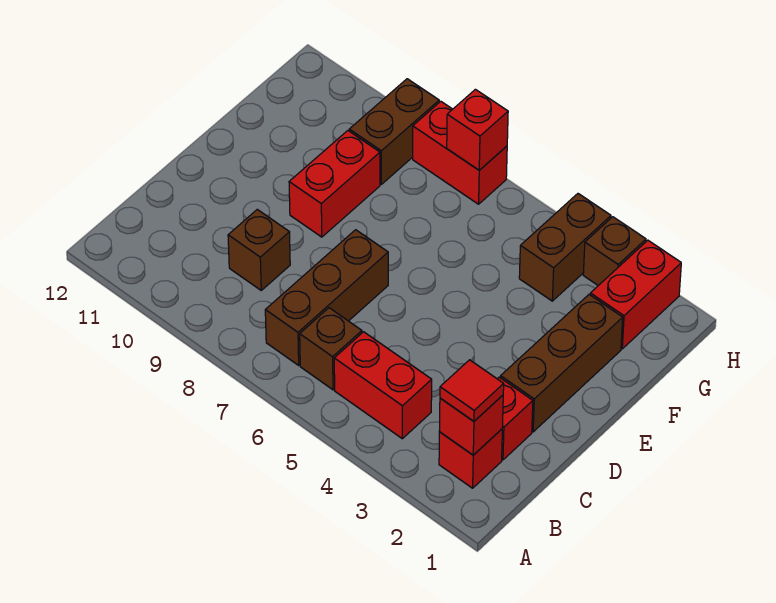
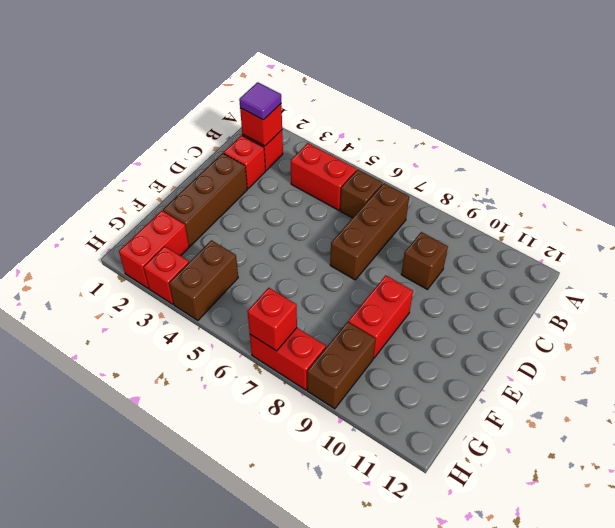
red tile B2 level 3 -> purple tile B2 level 3
brown brick H3 level 1 -> red brick H3 level 1

